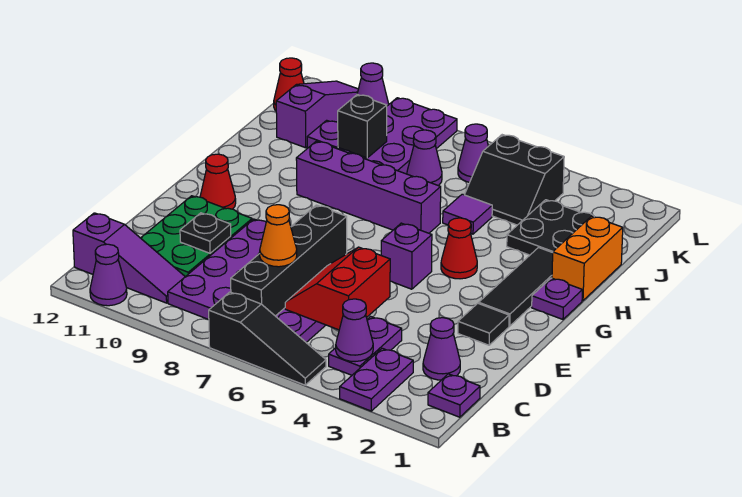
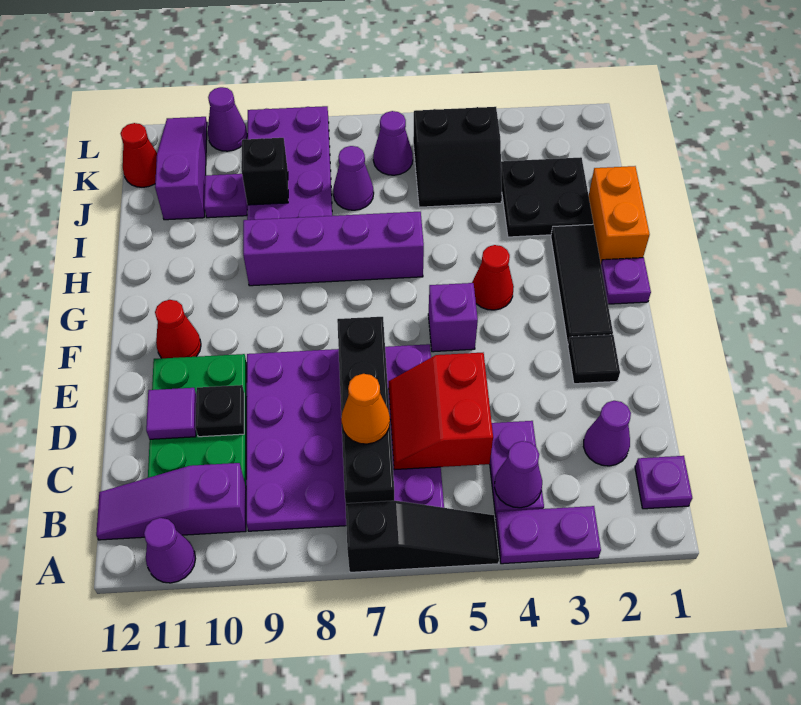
purple plate A3:B3 level 1 -> purple plate A3:A4 level 1
purple slope B10:B12 level 1 top 12 -> purple slope B10:B12 level 1 top 10
purple tile I5 level 1 -> purple tile D11 level 2

